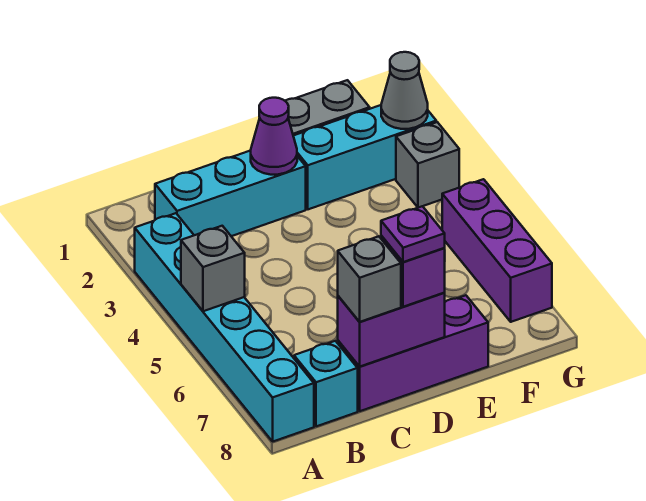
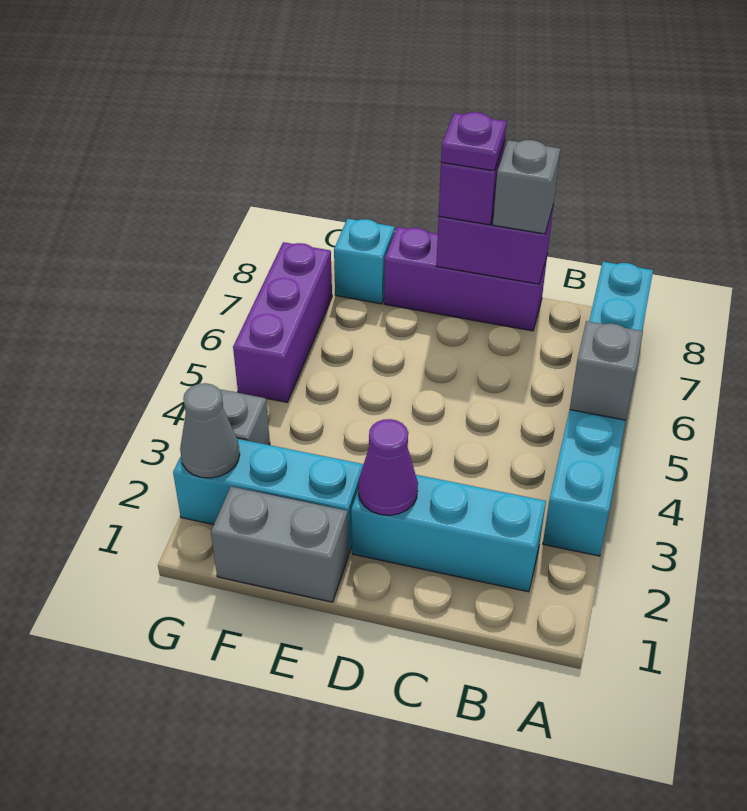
cyan brick B8 level 1 -> cyan brick F8 level 1

